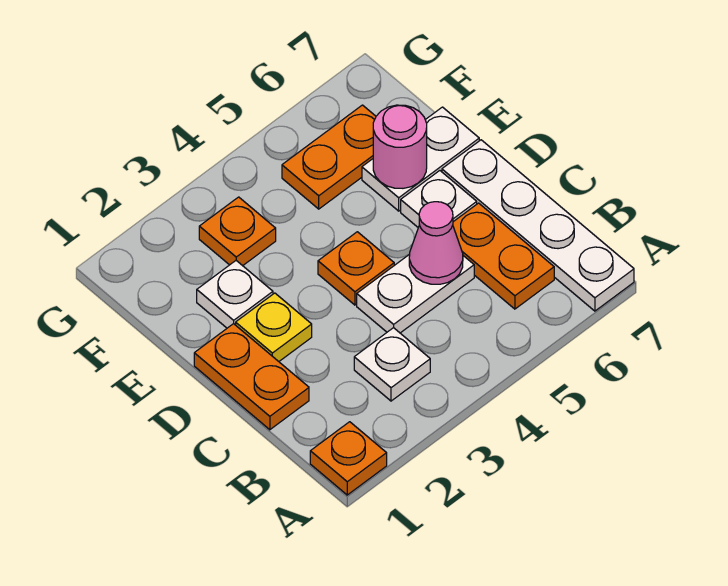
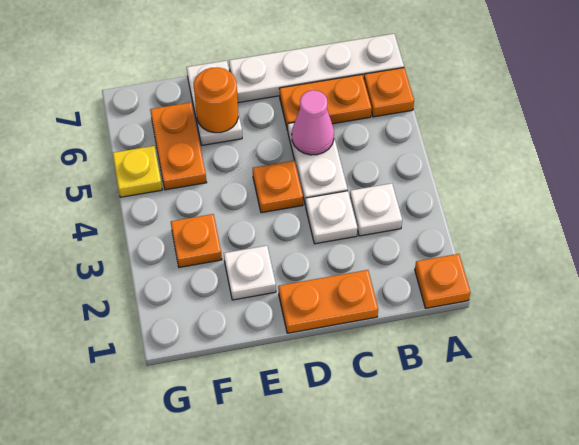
none -> orange plate A6 level 1
yellow plate D2 level 1 -> yellow plate G5 level 1
white plate D6 level 1 -> white plate C3 level 1
pink round brick E6 level 2 -> orange round brick E6 level 2

